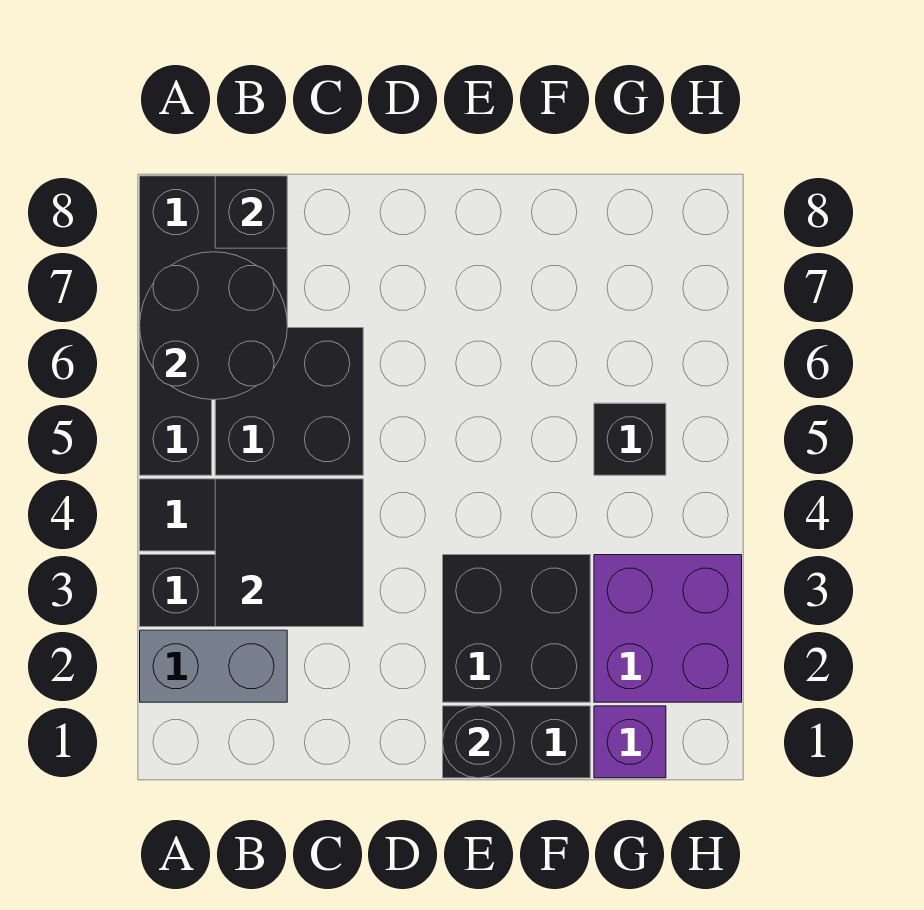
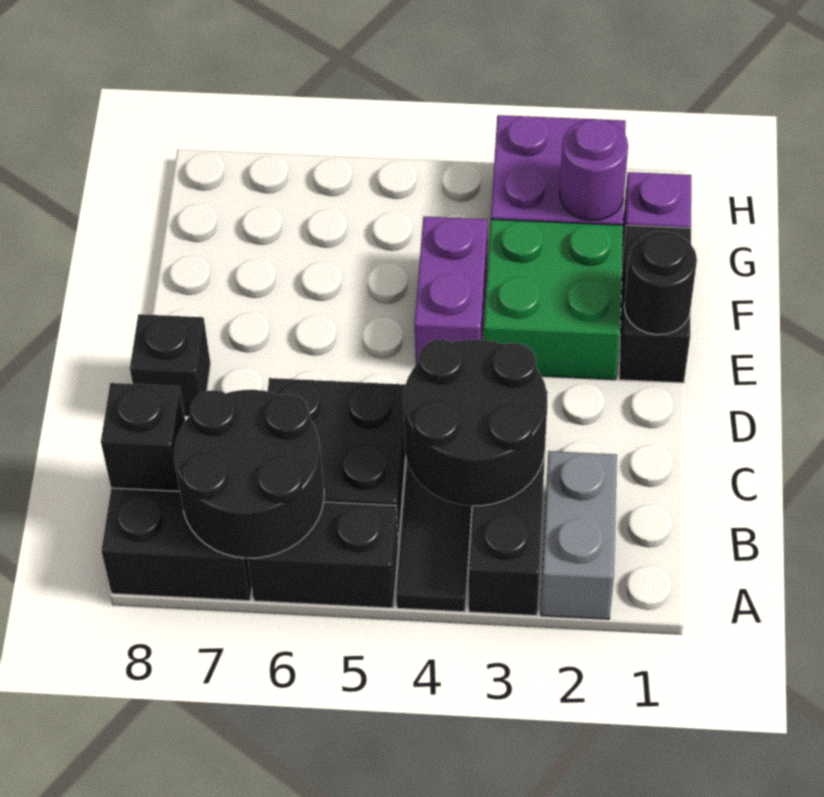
black tile B3:C4 level 2 -> black round brick B3:C4 level 2
black brick E2:F3 level 1 -> green brick E2:F3 level 1
none -> purple brick E4:F4 level 1
none -> purple round brick G2 level 2
black brick G5 level 1 -> black brick D8 level 1

